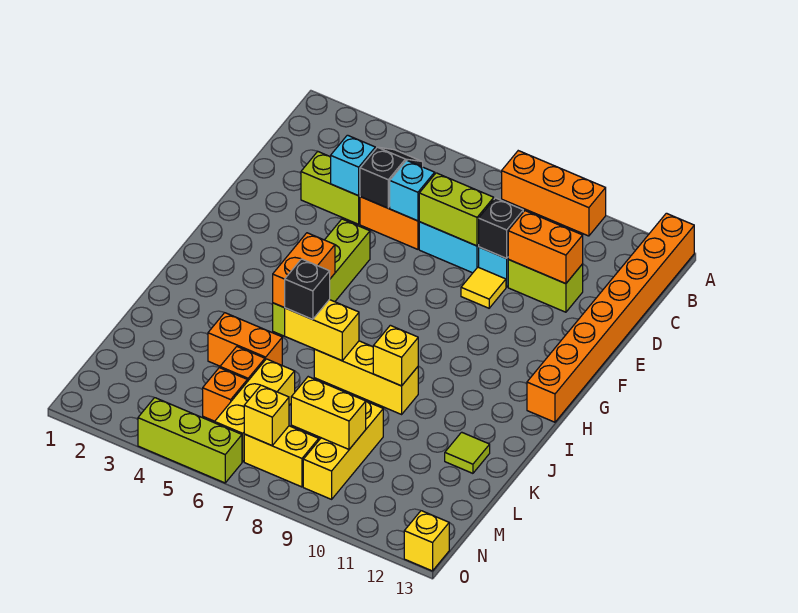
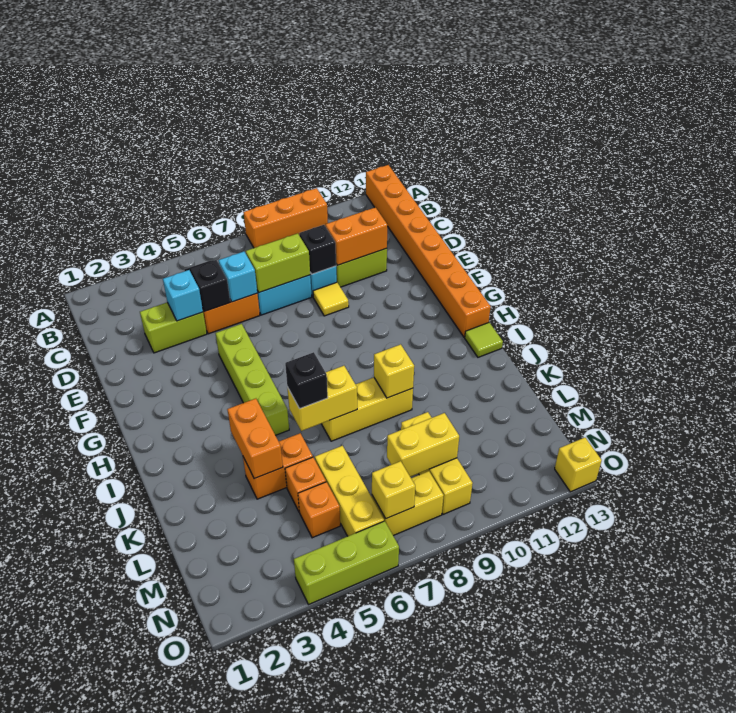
orange brick H5:I5 level 2 -> orange brick J4:K4 level 2
lime tile K12 level 1 -> lime tile I13 level 1

